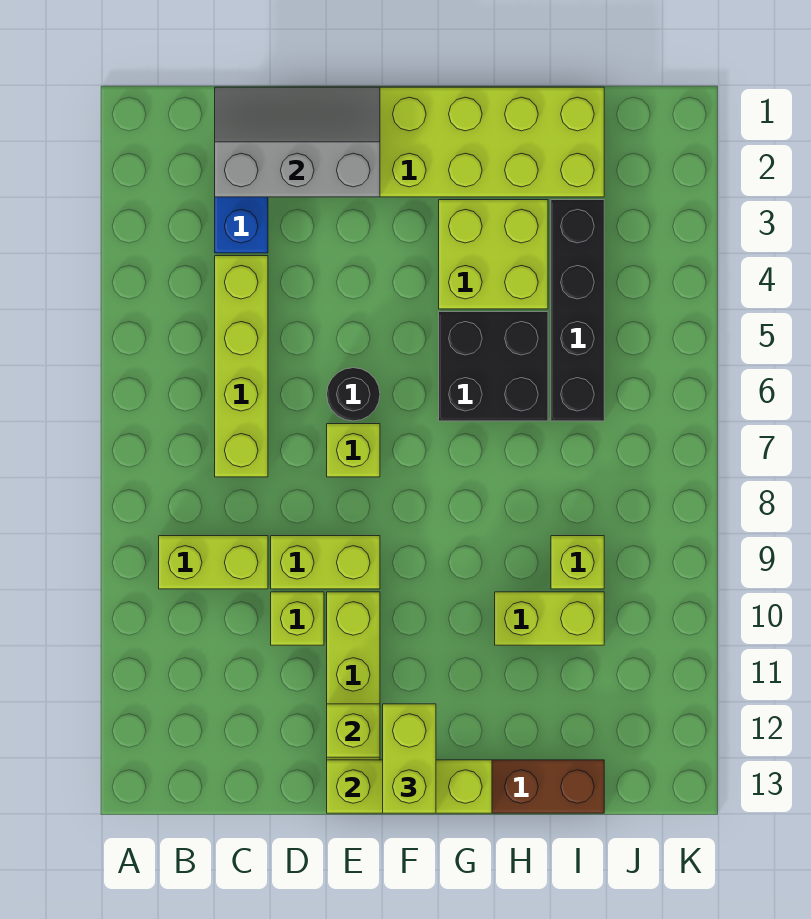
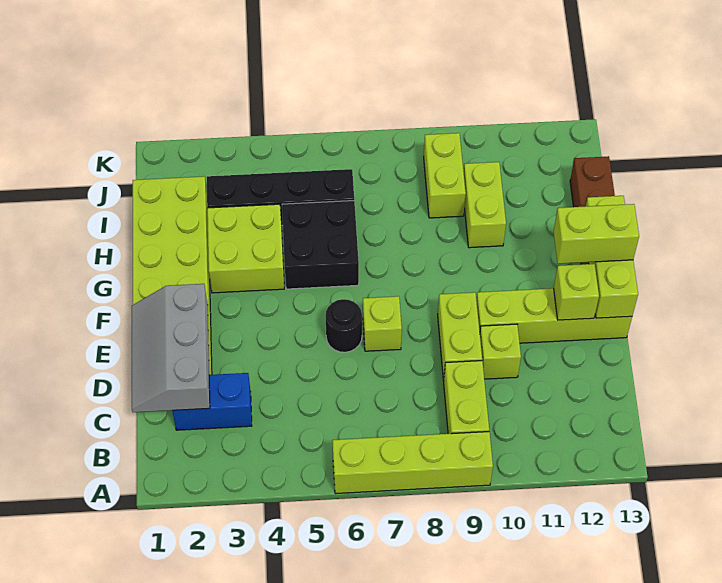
lime brick C4:C7 level 1 -> lime brick A6:A9 level 1
lime brick I9 level 1 -> lime brick I9:J9 level 1

